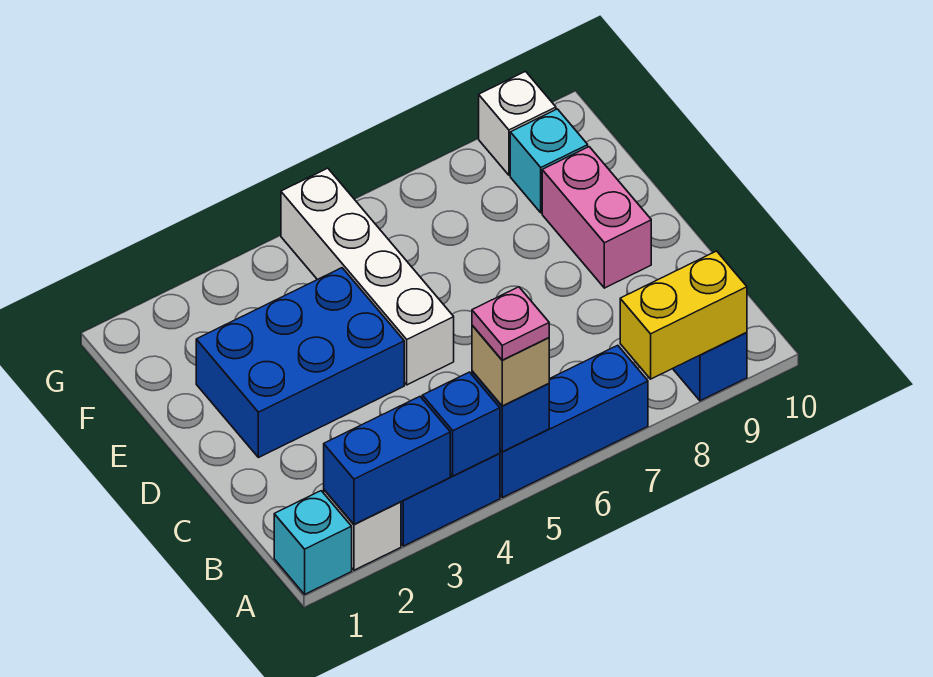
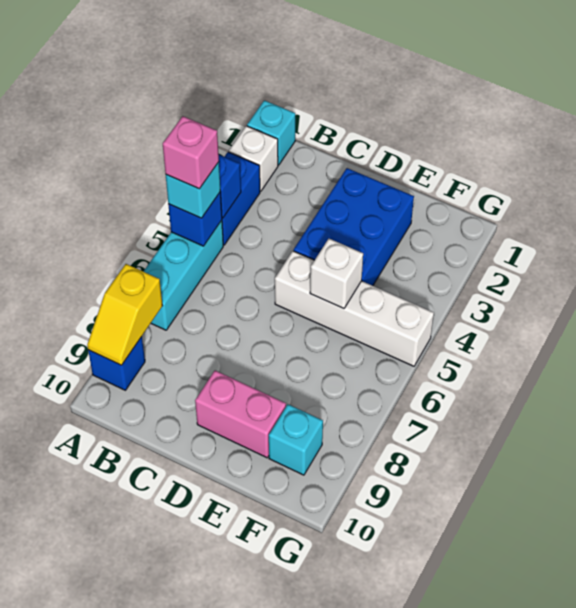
blue brick A2:A3 level 2 -> none
blue brick A5:A7 level 1 -> cyan brick A5:A7 level 1
tan brick A5 level 3 -> cyan brick A5 level 3
pink plate A5 level 4 -> pink brick A5 level 4
yellow brick A8:A9 level 2 -> yellow slope A8:A9 level 2 top 8
white brick G9 level 1 -> white brick E5 level 2

